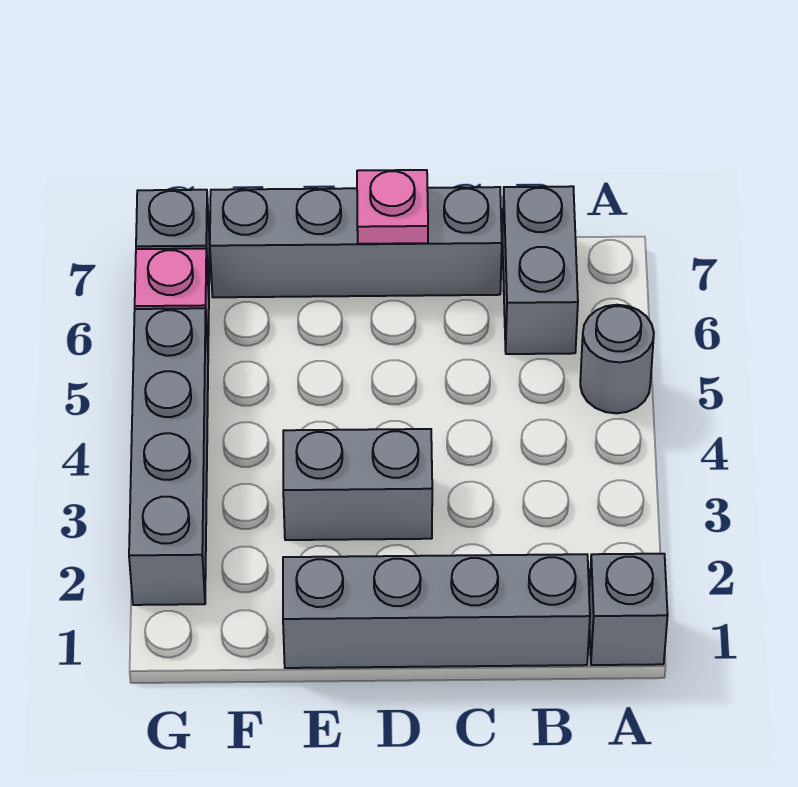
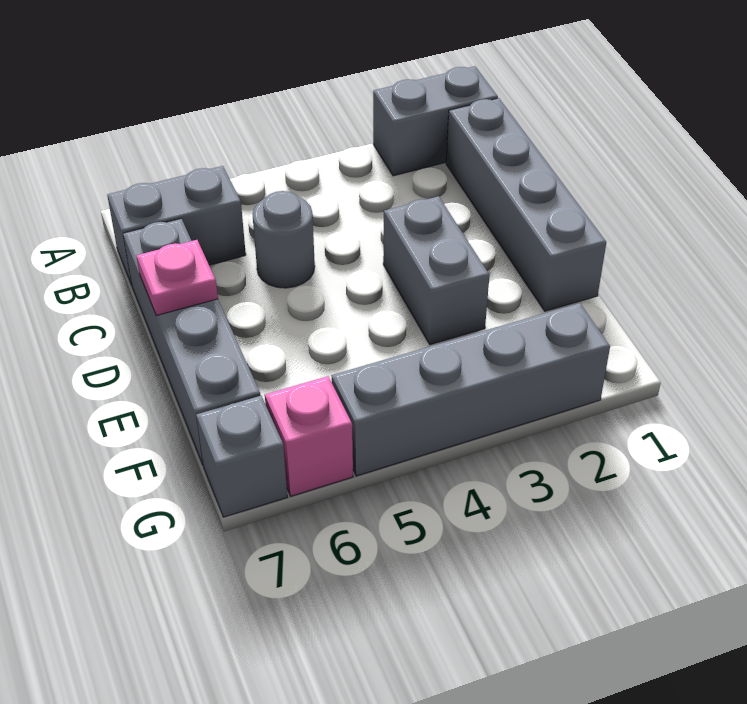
grey brick A1 level 1 -> grey brick A1:A2 level 1
grey round brick A5 level 1 -> grey round brick C5 level 1

